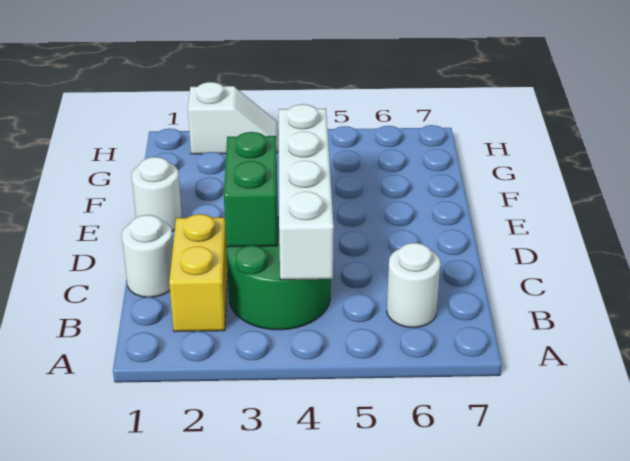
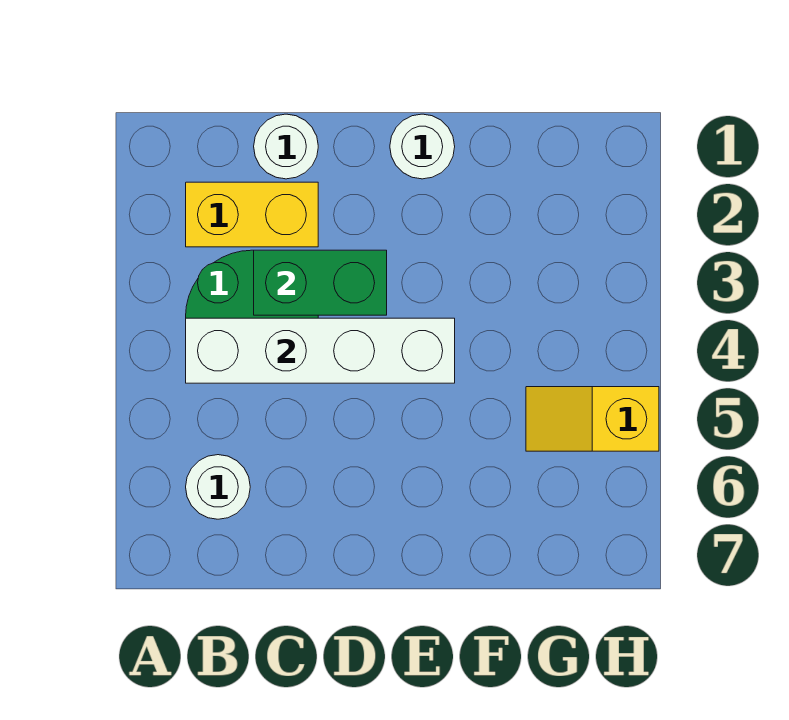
none -> yellow slope G5:H5 level 1 top H
white slope H2:H3 level 1 top 2 -> none

